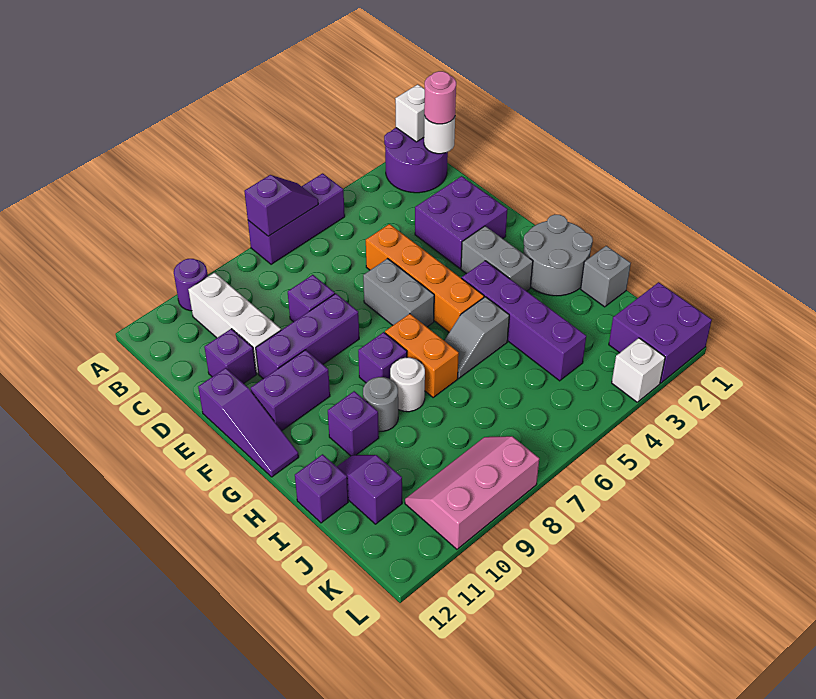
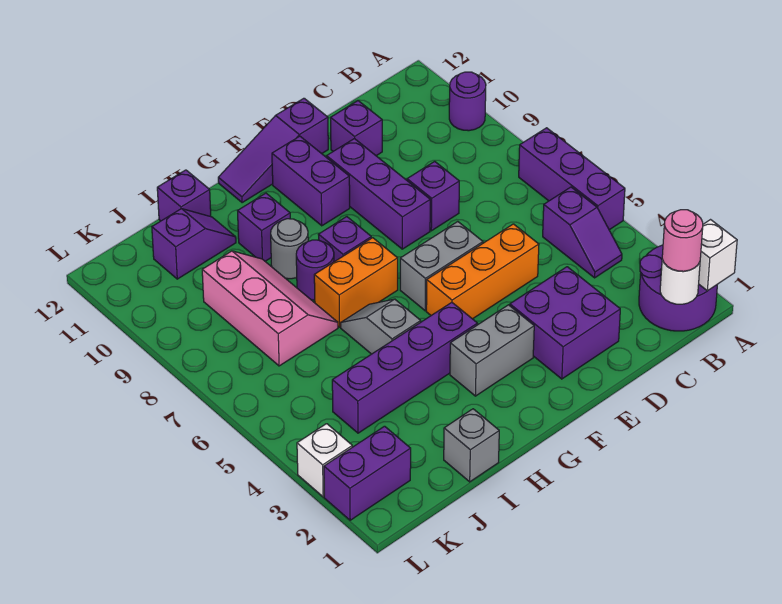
purple slope A6:A7 level 2 top 7 -> purple slope B4:B5 level 1 top 5
white brick B10:D10 level 1 -> none
orange brick D5:G5 level 1 -> orange brick D5:F5 level 1
grey round brick G1:H2 level 1 -> none
white round brick H8 level 1 -> purple round brick H8 level 1
purple brick K1:L2 level 1 -> purple brick K2:L2 level 1
pink slope K8:L10 level 1 top L -> pink slope I7:J9 level 1 top J

